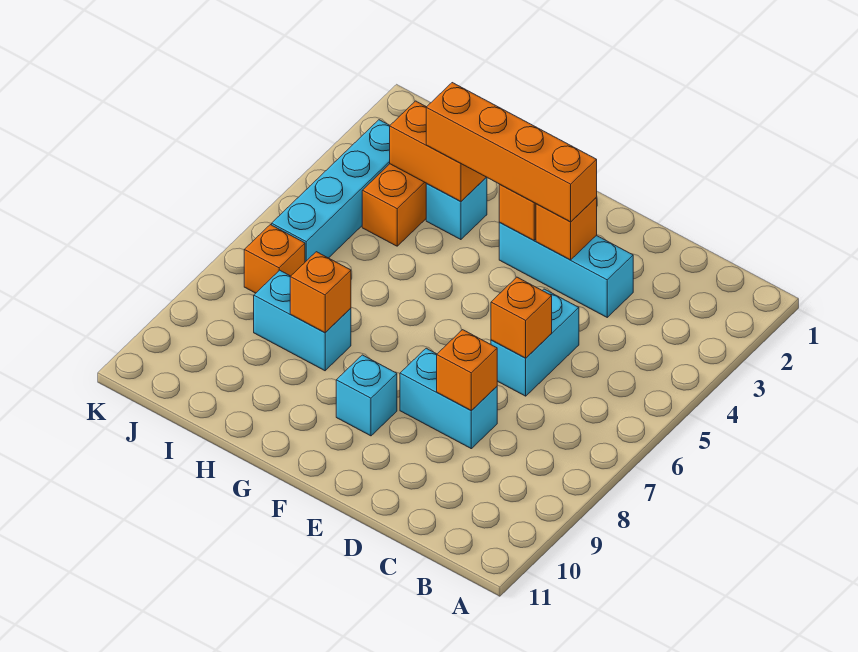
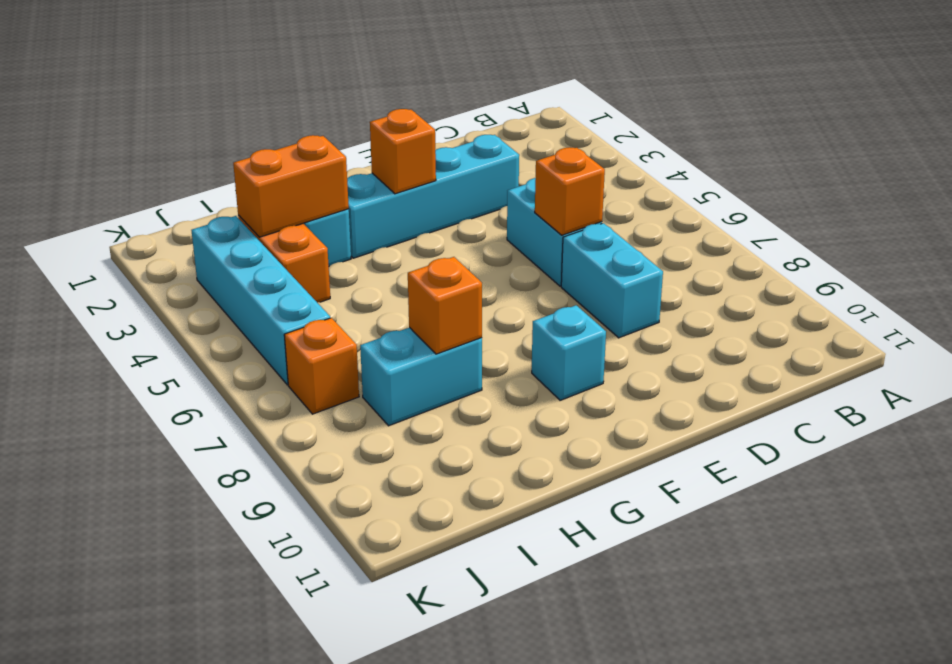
cyan brick D3:F3 level 1 -> cyan brick D3:G3 level 1
cyan brick D8:E8 level 1 -> cyan brick D7:D8 level 1
orange brick D8 level 2 -> none
orange brick E3 level 2 -> none
orange brick E3:H3 level 3 -> none

